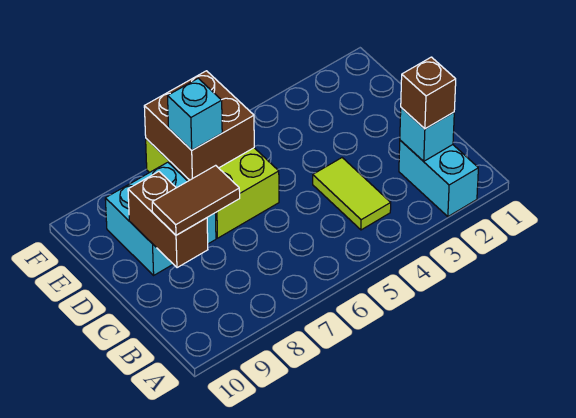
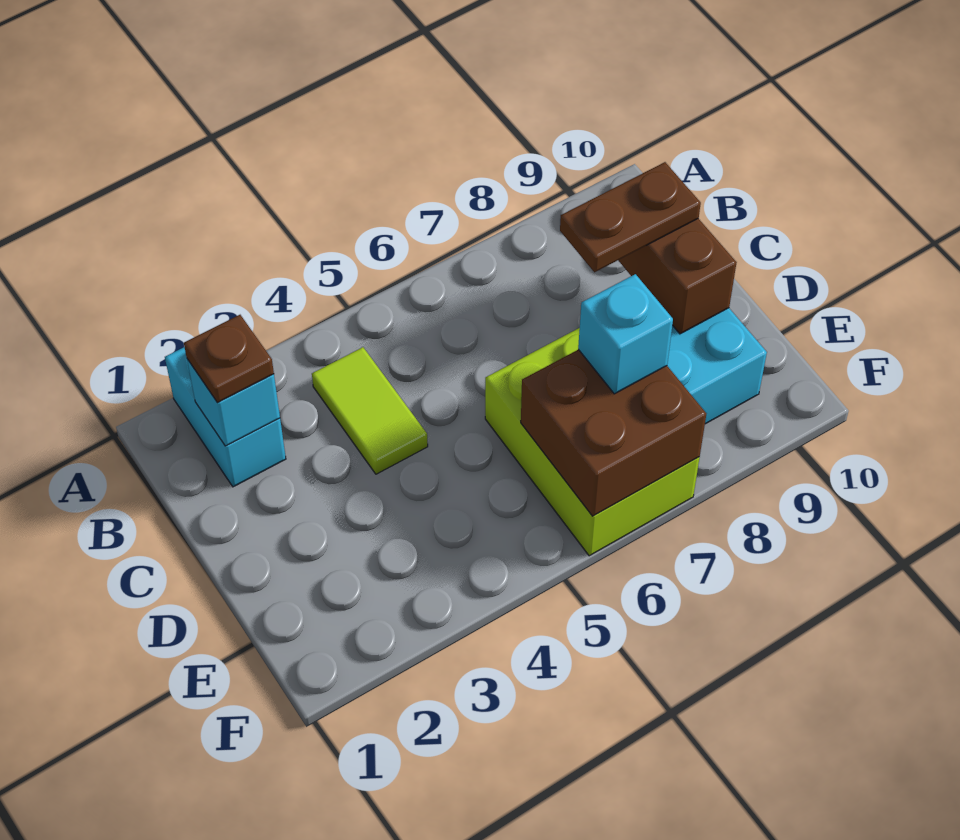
brown brick B2 level 3 -> brown plate B2 level 3
brown tile C8:C9 level 3 -> brown plate C8:C9 level 3

